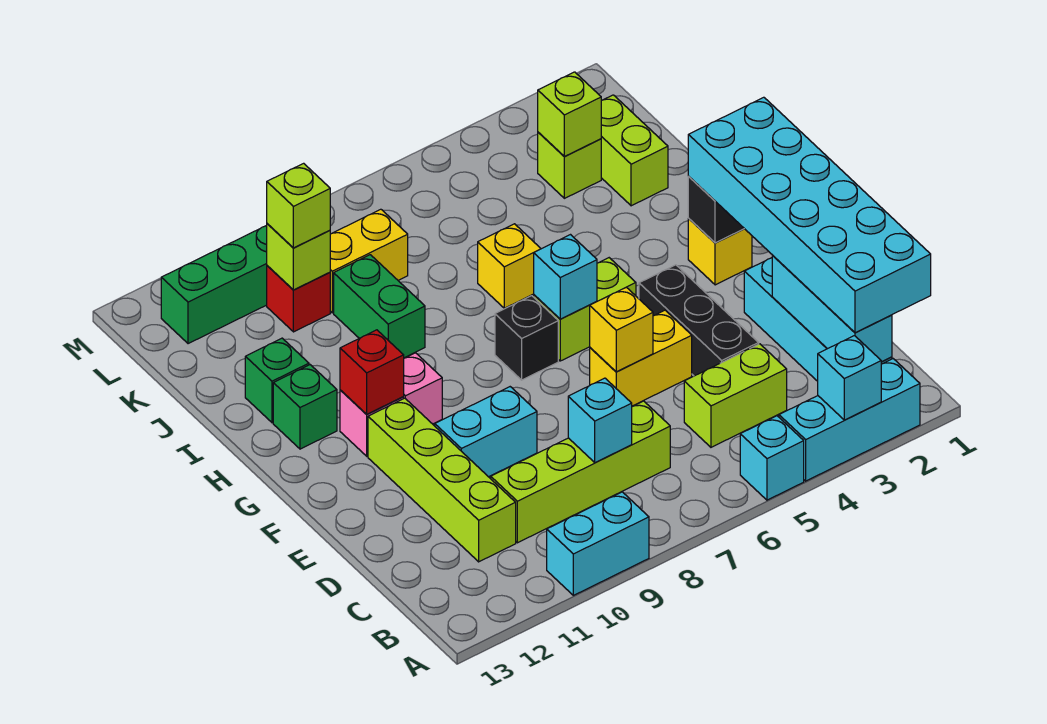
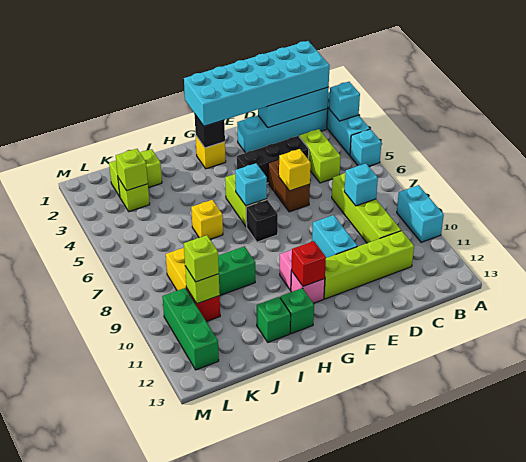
yellow brick E5:E6 level 1 -> brown brick E5:E6 level 1

